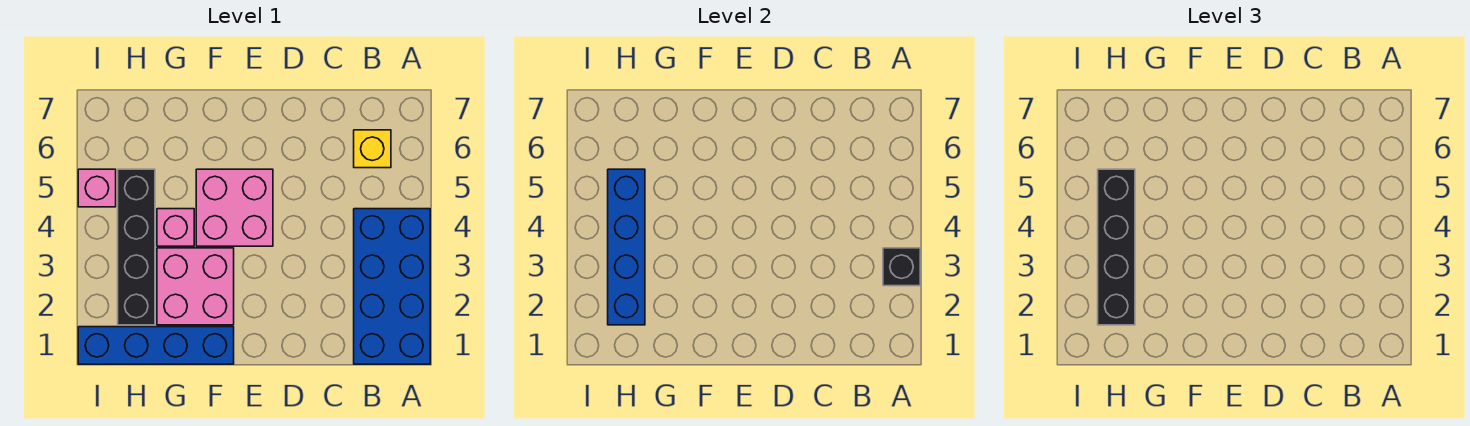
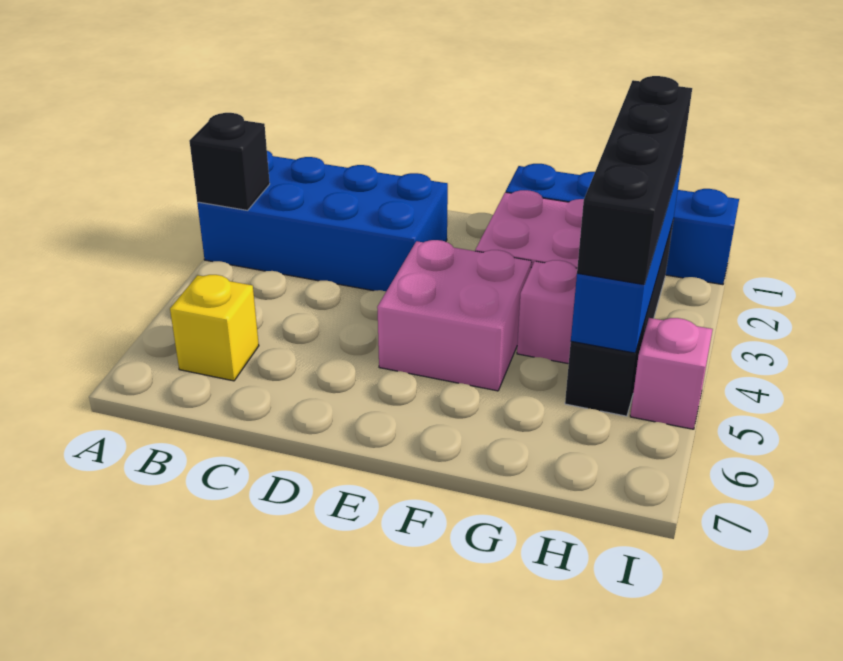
blue brick A1:B4 level 1 -> blue brick A2:D3 level 1

